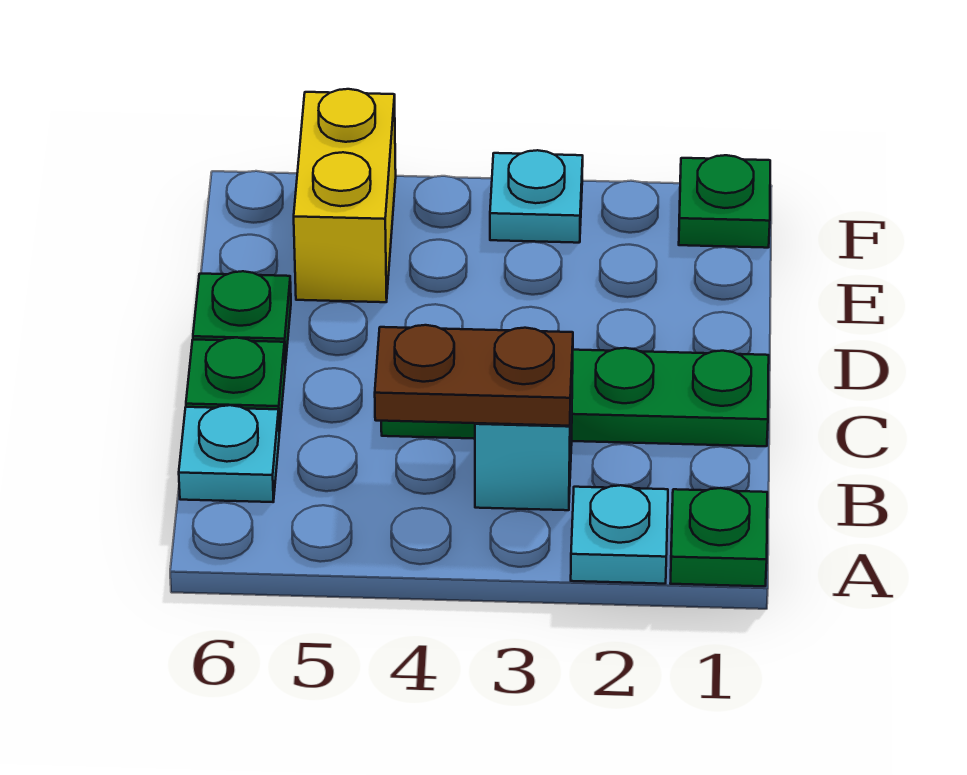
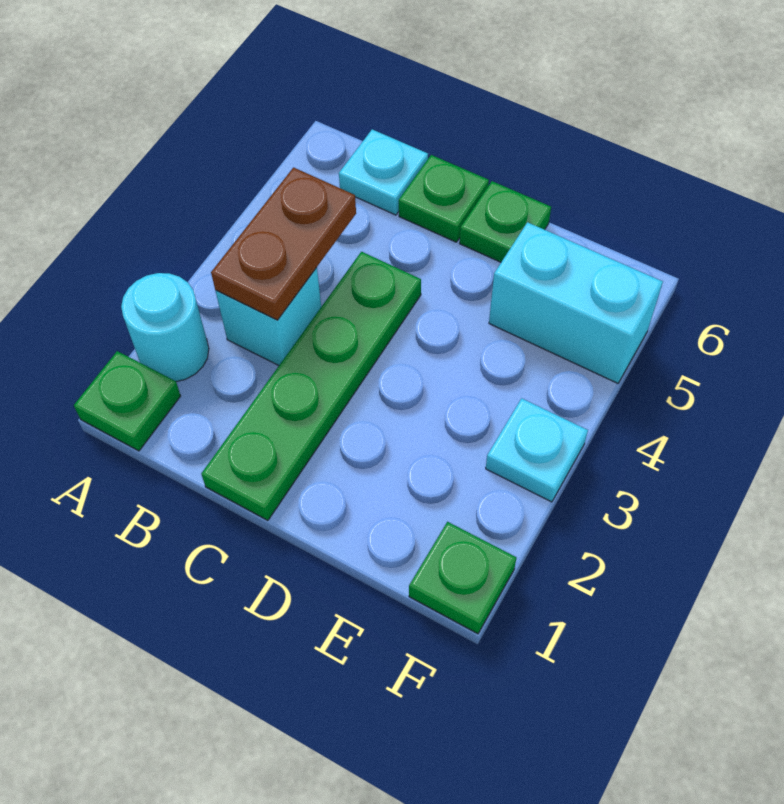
cyan plate A2 level 1 -> cyan round brick A2 level 1
yellow brick E5:F5 level 1 -> cyan brick E5:F5 level 1

